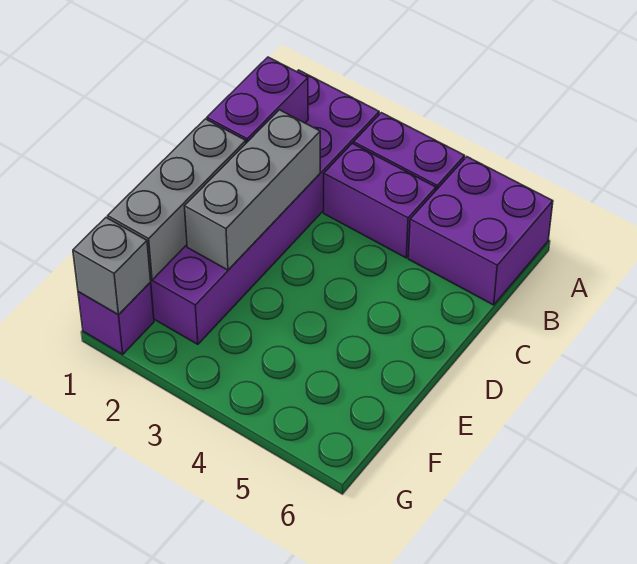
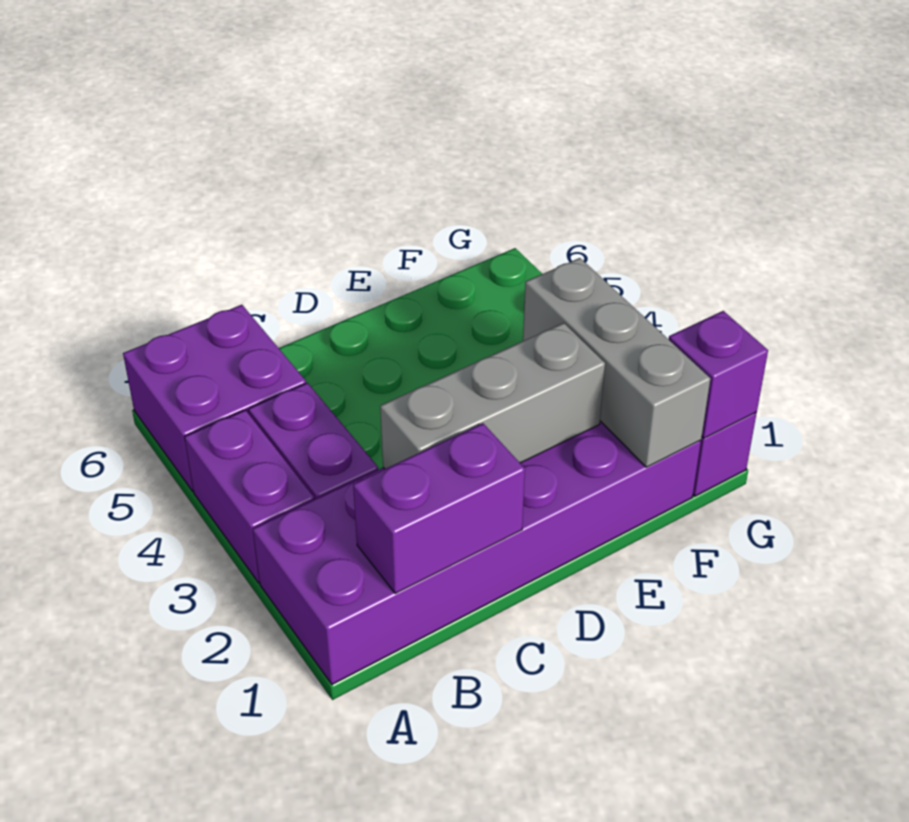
grey brick D1:F1 level 2 -> grey brick F1:F3 level 2
grey brick G1 level 2 -> purple brick G1 level 2

